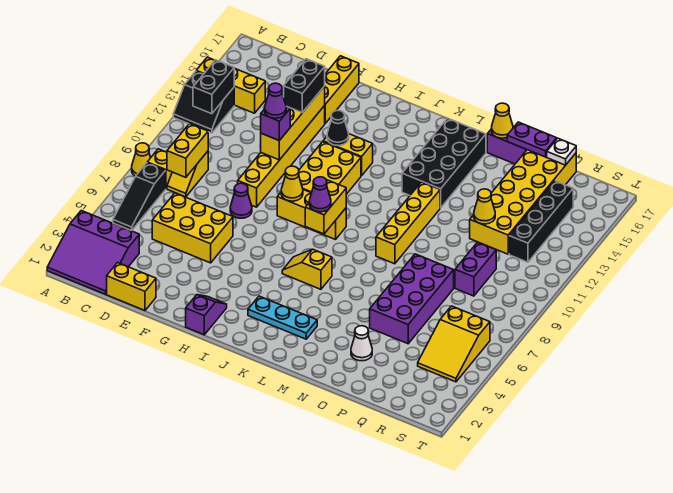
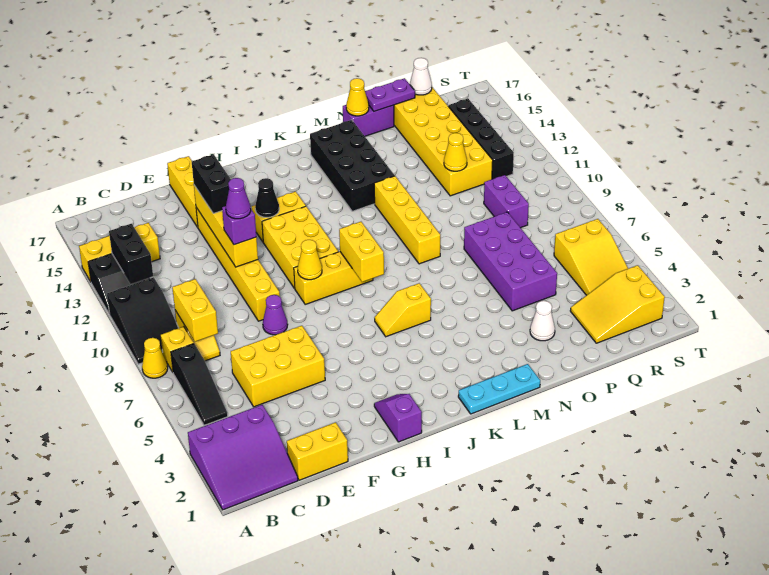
none -> black slope A9:B11 level 1 top 11
cyan plate J3:L3 level 1 -> cyan plate K1:M1 level 1
purple cone J8 level 3 -> none
none -> yellow slope Q2:S3 level 1 top S
white plate Q17 level 2 -> white cone Q17 level 2

